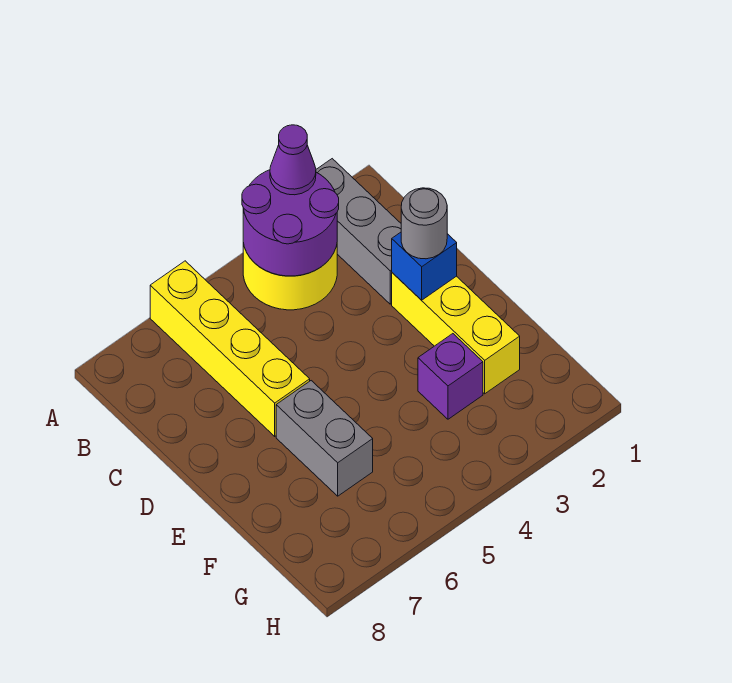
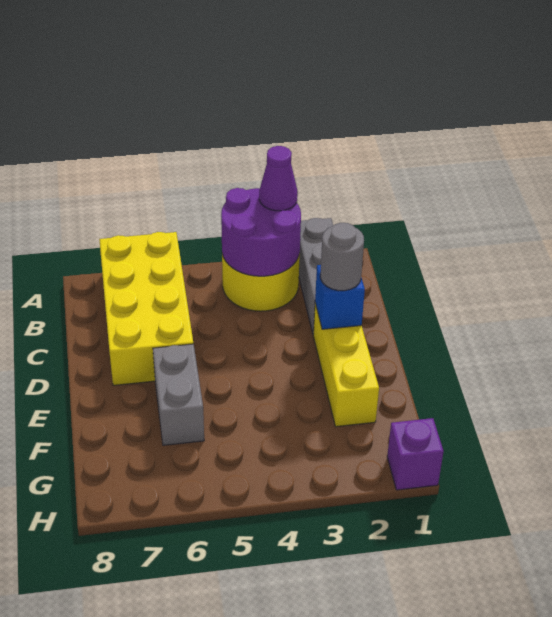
yellow brick A6:D6 level 1 -> yellow brick A6:D7 level 1
purple brick F3 level 1 -> purple brick H1 level 1

